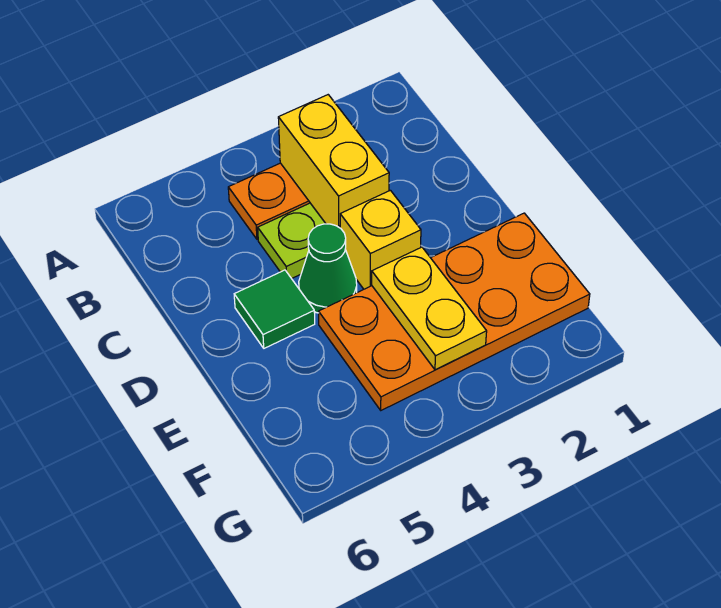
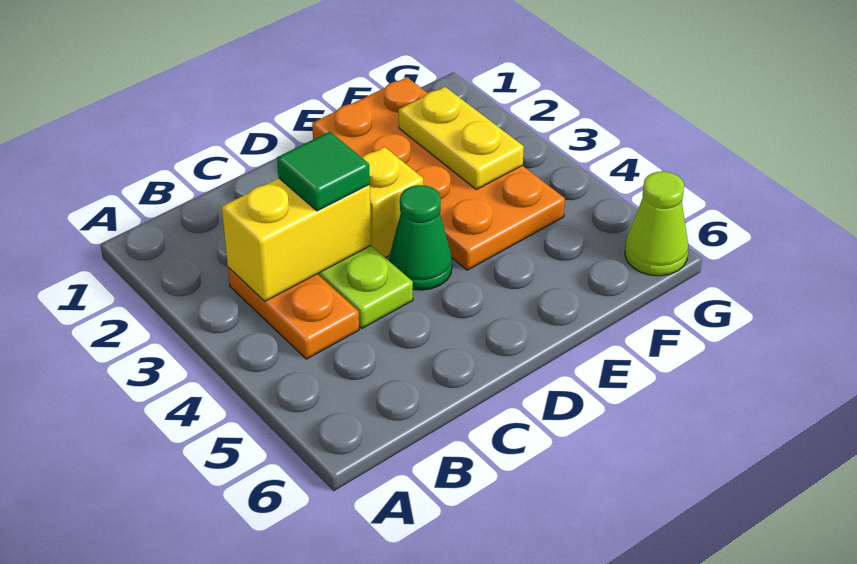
green tile D5 level 1 -> green tile C3 level 3
yellow plate E3:F3 level 2 -> yellow plate F2:F3 level 2
none -> lime cone G6 level 1

